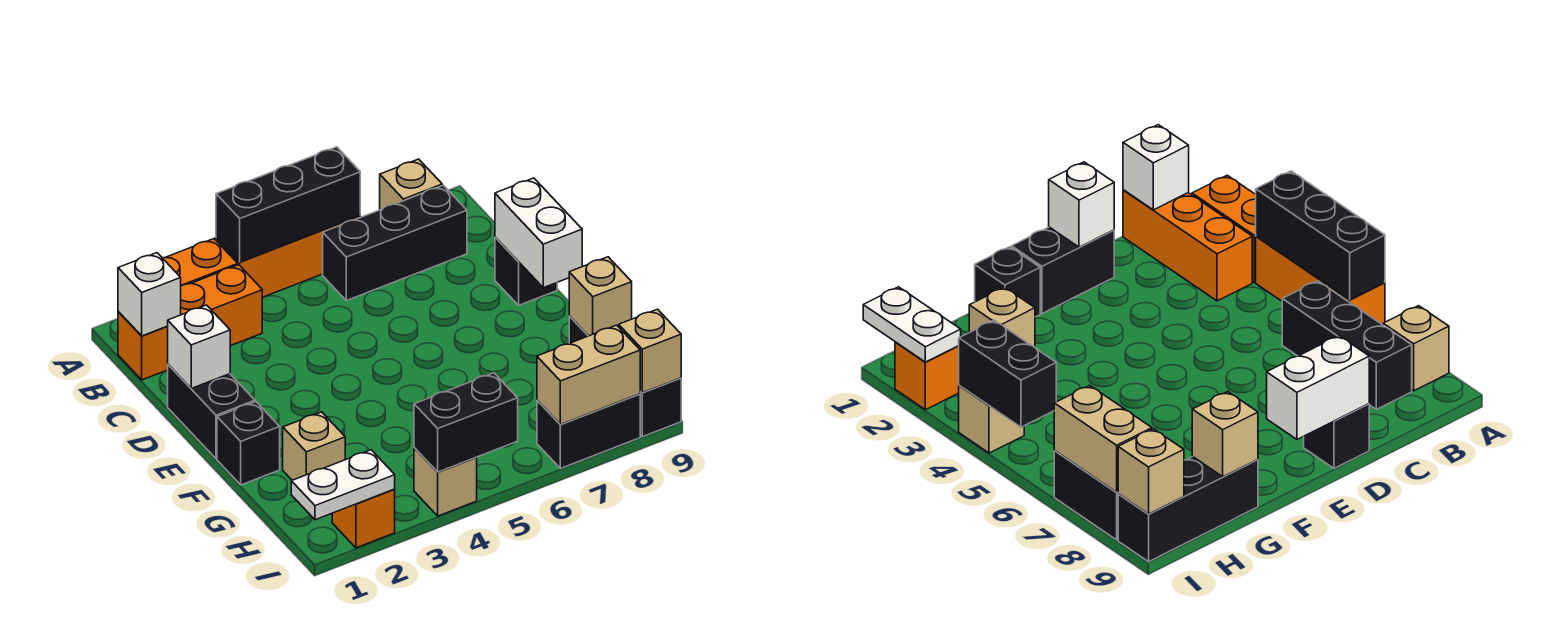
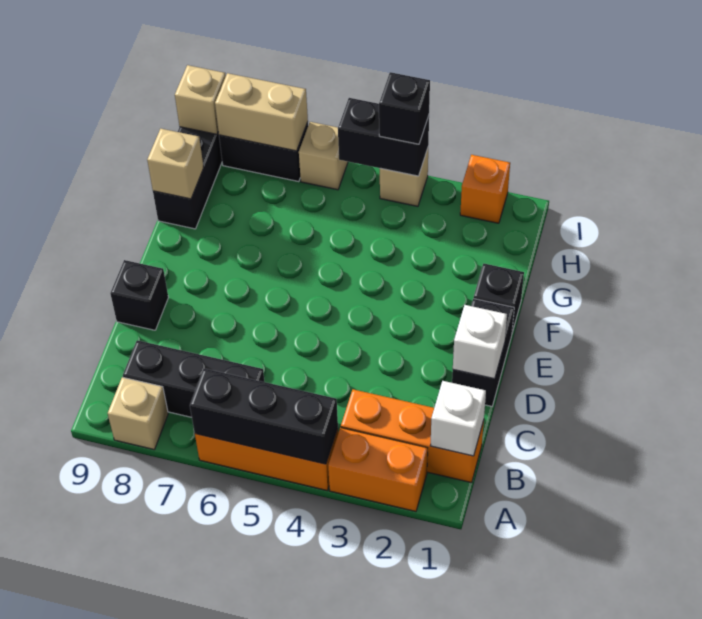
white brick D9:E9 level 2 -> none
tan brick G2 level 1 -> tan brick I6 level 1
white plate I1:I2 level 2 -> none
none -> black brick I4 level 3

